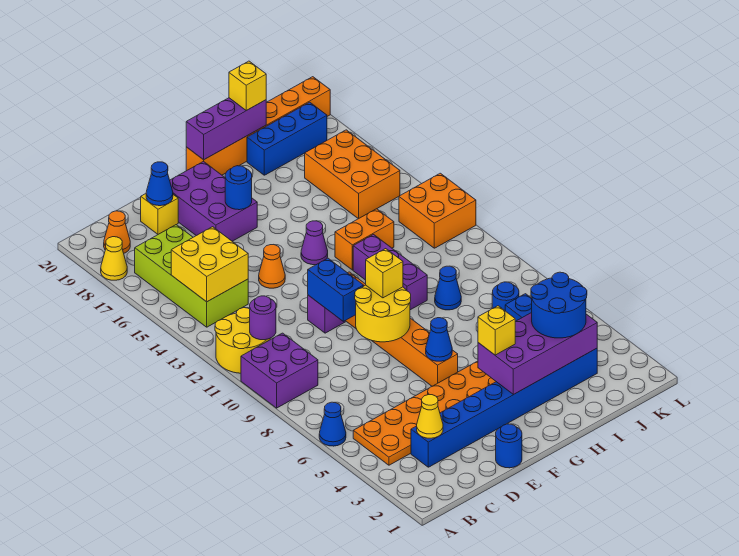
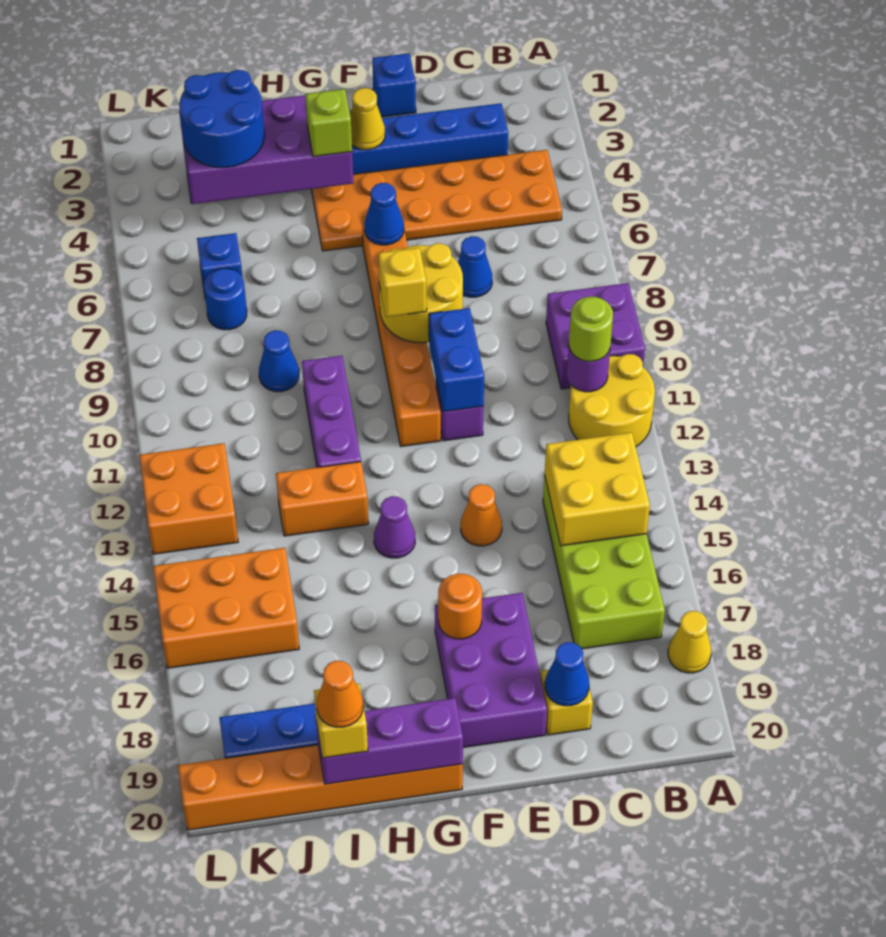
blue cone A6 level 1 -> blue cone D7 level 1
none -> lime round brick B11 level 3
orange cone B19 level 1 -> orange cone I20 level 4
yellow cone C3 level 2 -> yellow cone F3 level 2
blue round brick E1 level 1 -> blue brick E1 level 1
blue round brick F17 level 2 -> orange round brick F17 level 2
yellow brick G4 level 3 -> lime brick G4 level 3
orange brick J15:K17 level 1 -> orange brick J15:L16 level 1

